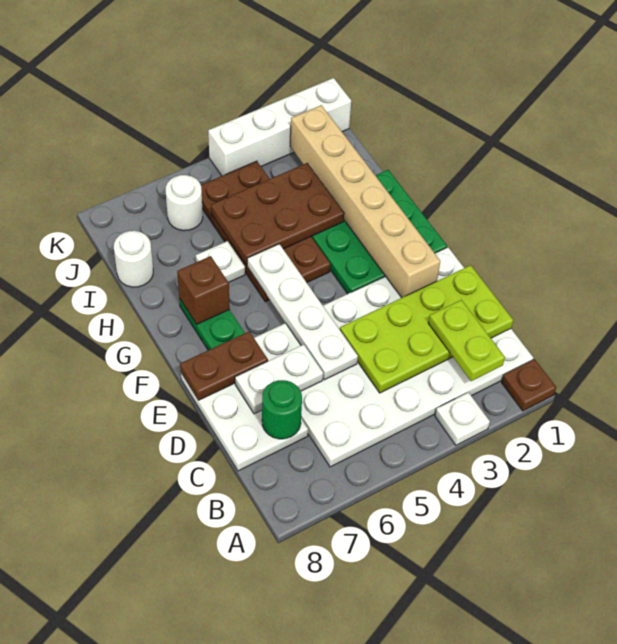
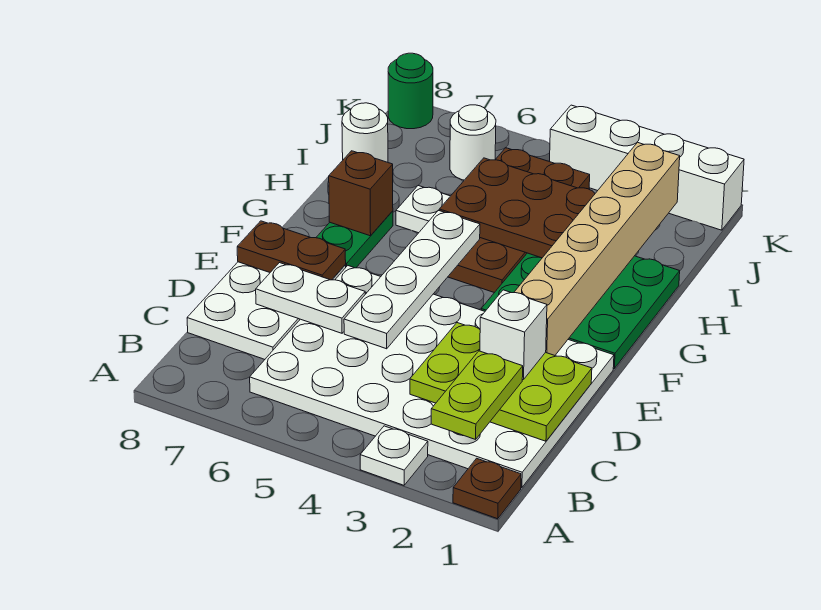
lime plate C1:D4 level 2 -> lime plate C1:D3 level 2
green round brick C7 level 2 -> green round brick K8 level 1
none -> white brick D2 level 3

